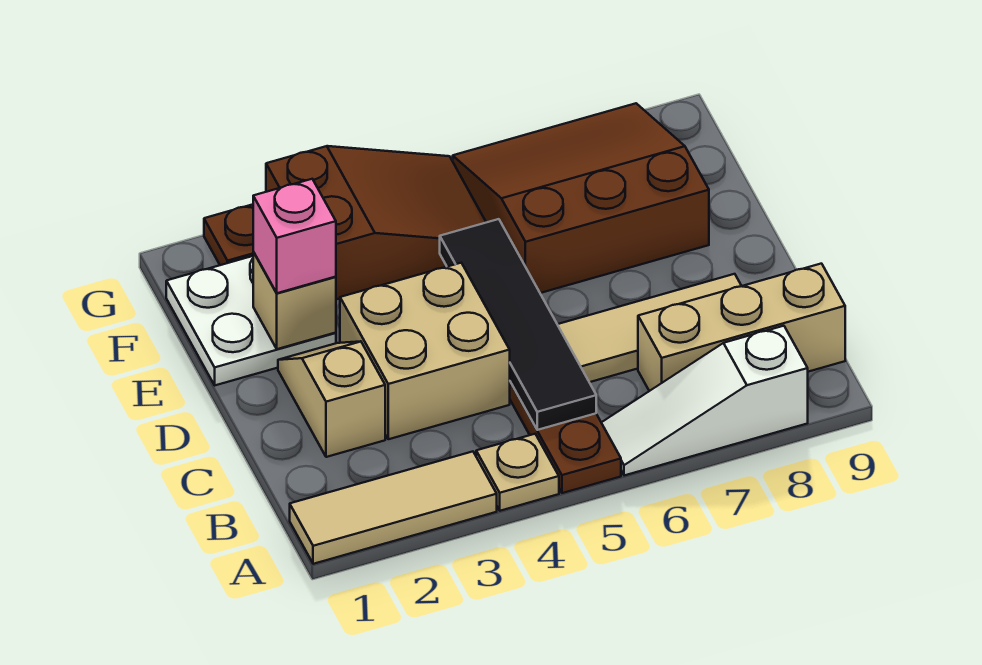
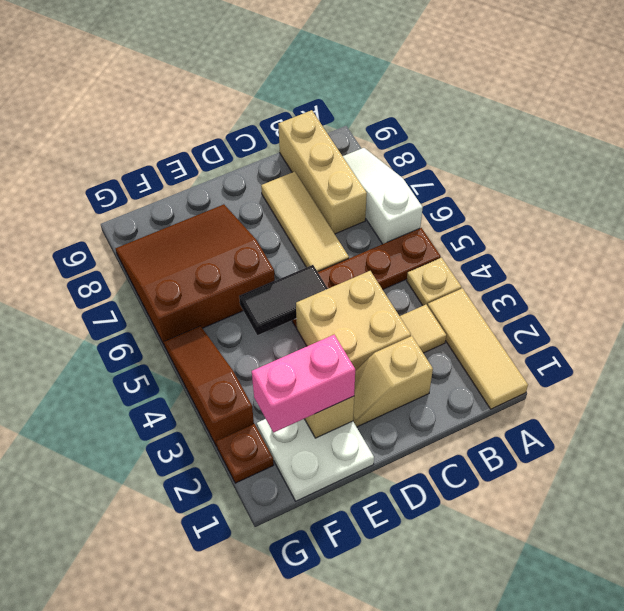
white slope A6:A8 level 1 top 8 -> white slope A6:A8 level 1 top 6
none -> tan tile B3 level 1
black tile B5:E5 level 2 -> black tile D5:E5 level 2
pink brick E2 level 3 -> pink brick E2:F2 level 3
brown slope E6:G8 level 1 top E -> brown slope E6:G8 level 1 top 6
brown slope F3:G5 level 1 top 3 -> brown slope G3:G5 level 1 top 3

